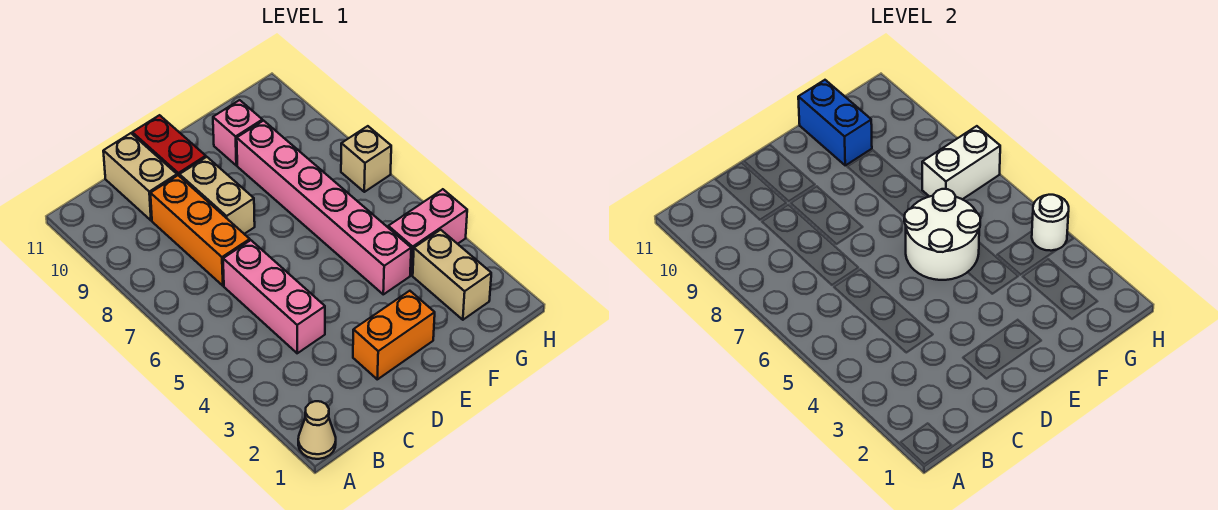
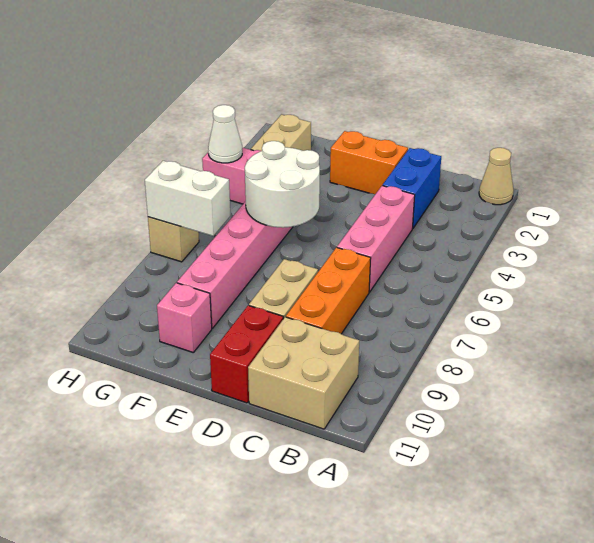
tan brick C10:C11 level 1 -> tan brick B10:C11 level 1
blue brick F10:F11 level 2 -> blue brick C2:C3 level 1
white round brick H4 level 2 -> white cone H4 level 2

